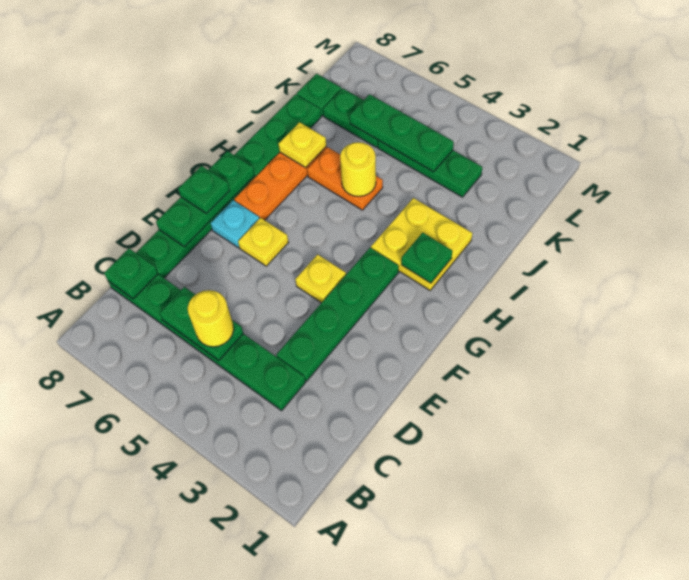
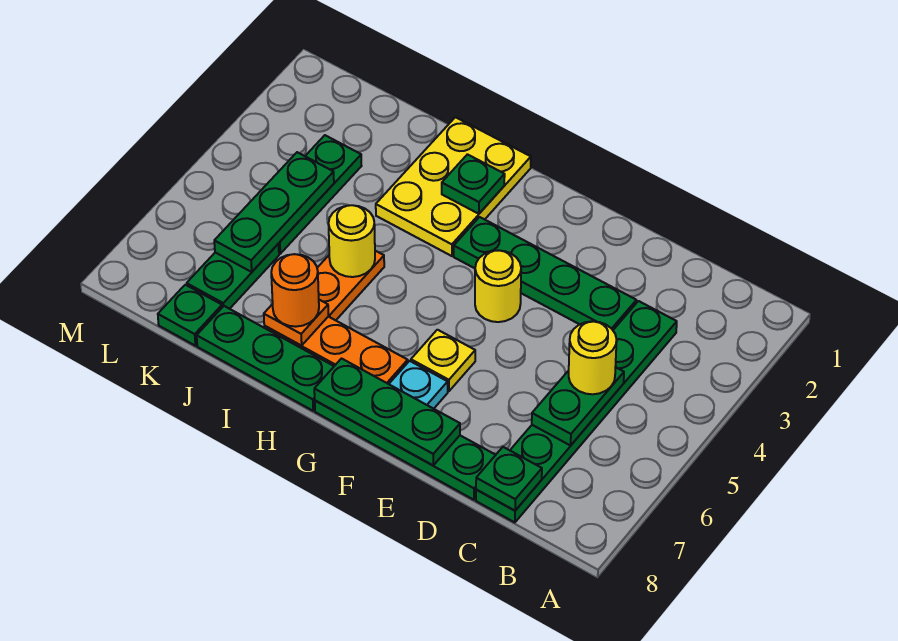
yellow plate F4 level 1 -> yellow round brick F4 level 1
green plate F8 level 3 -> none
yellow plate H2:I3 level 1 -> yellow plate H1:I3 level 1
yellow plate I7 level 2 -> orange plate I7 level 2
none -> orange round brick I7 level 3

